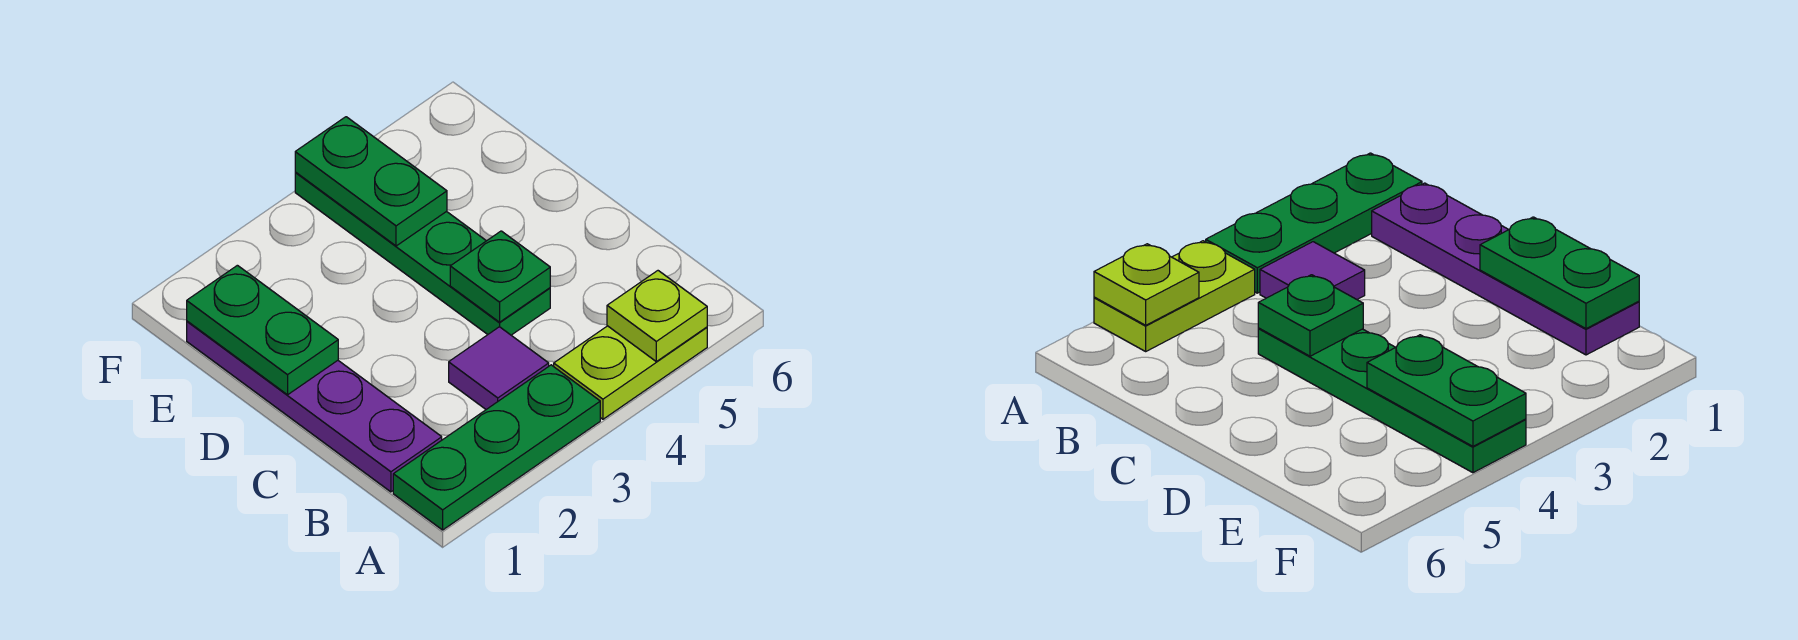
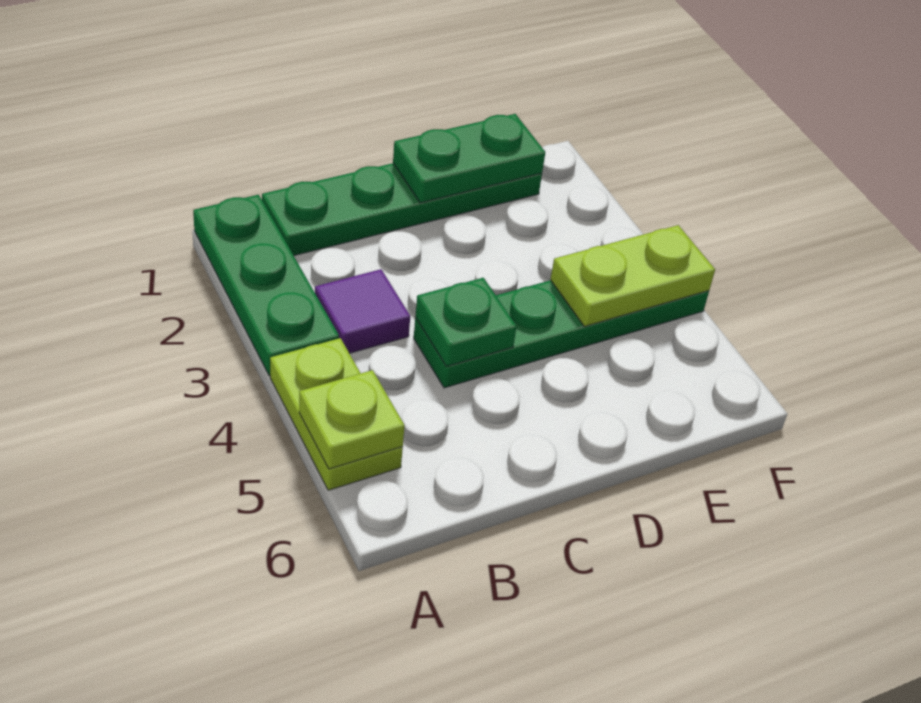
purple plate B1:E1 level 1 -> green plate B1:E1 level 1
green plate E4:F4 level 2 -> lime plate E4:F4 level 2

